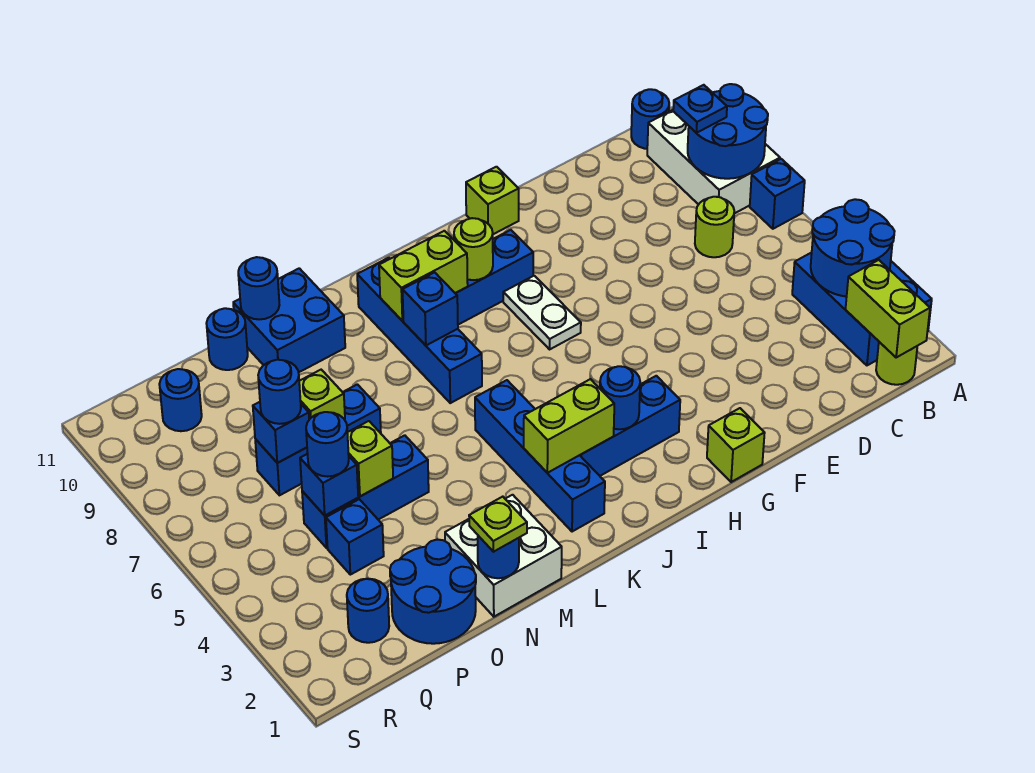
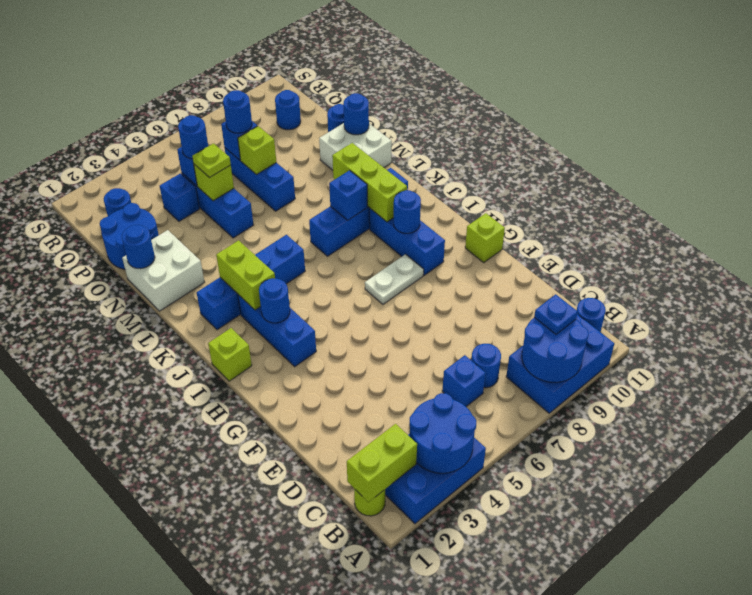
blue brick A7 level 1 -> blue brick C6 level 1
white brick A8:B10 level 1 -> blue brick A8:B10 level 1
lime round brick C7 level 1 -> blue round brick C7 level 1
lime brick G1 level 1 -> lime brick I1 level 1
lime round brick I9 level 2 -> blue round brick I9 level 2
lime brick J9:K9 level 2 -> lime brick J9:L9 level 2
blue brick M10:N11 level 1 -> white brick M10:N11 level 1
lime plate N1 level 3 -> lime plate O5 level 3

